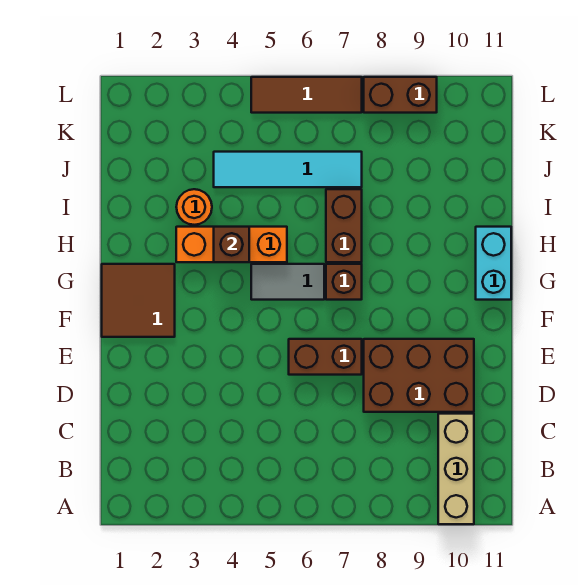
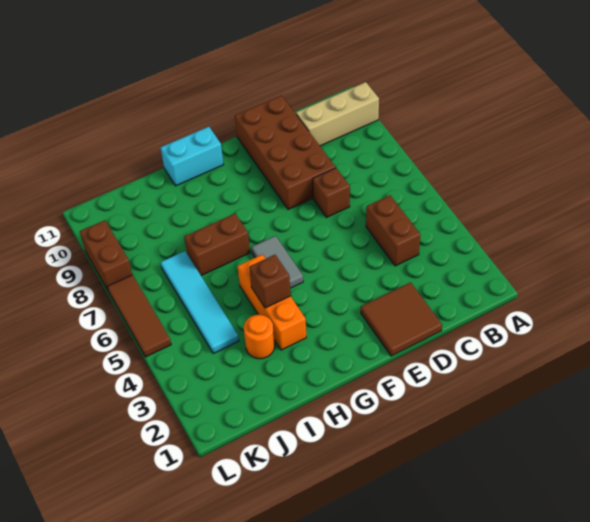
brown brick D8:E10 level 1 -> brown brick D8:E11 level 1
brown brick E6:E7 level 1 -> brown brick C4:C5 level 1
brown tile F1:G2 level 1 -> brown tile D1:E2 level 1
brown brick G7 level 1 -> brown brick D7 level 1

